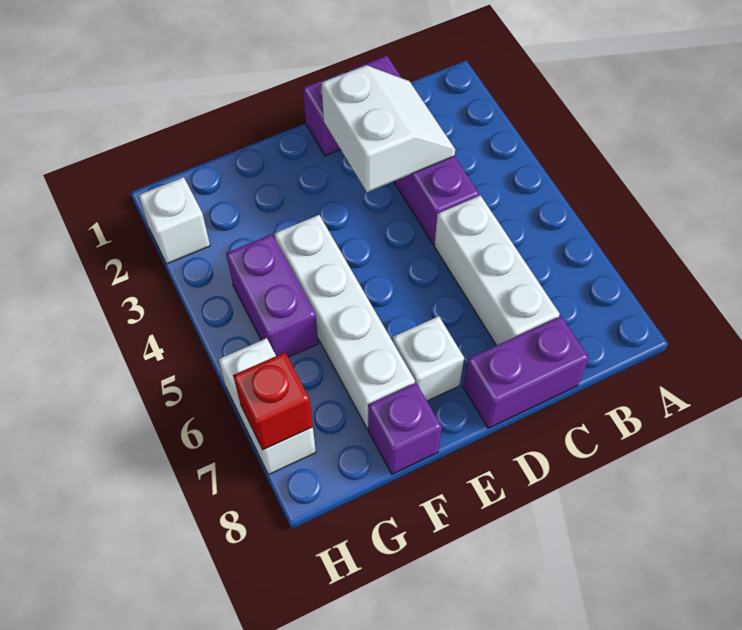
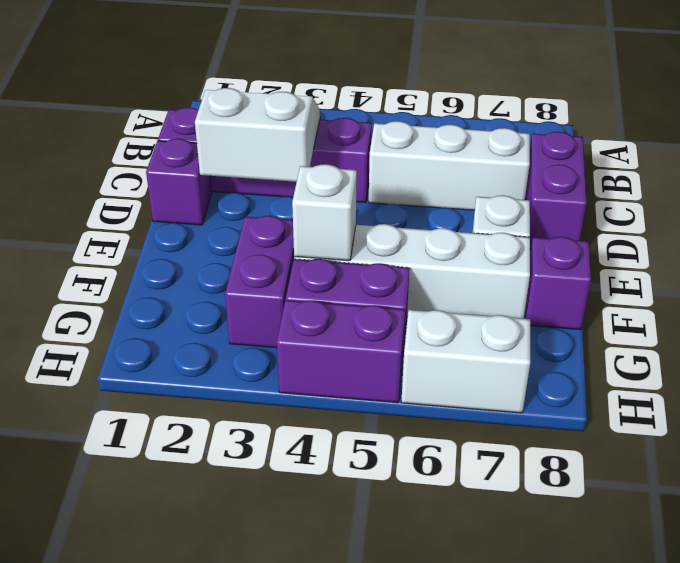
none -> purple brick F3:G3 level 1
white brick H2 level 1 -> white brick F4 level 2
none -> purple brick H4:H5 level 1
red brick H7 level 2 -> none

